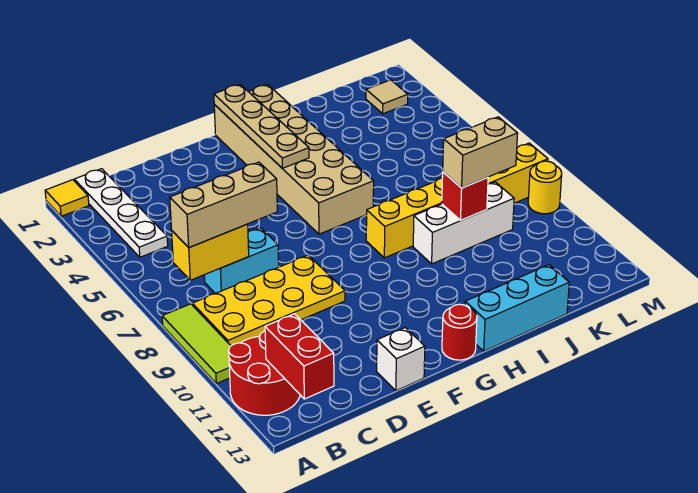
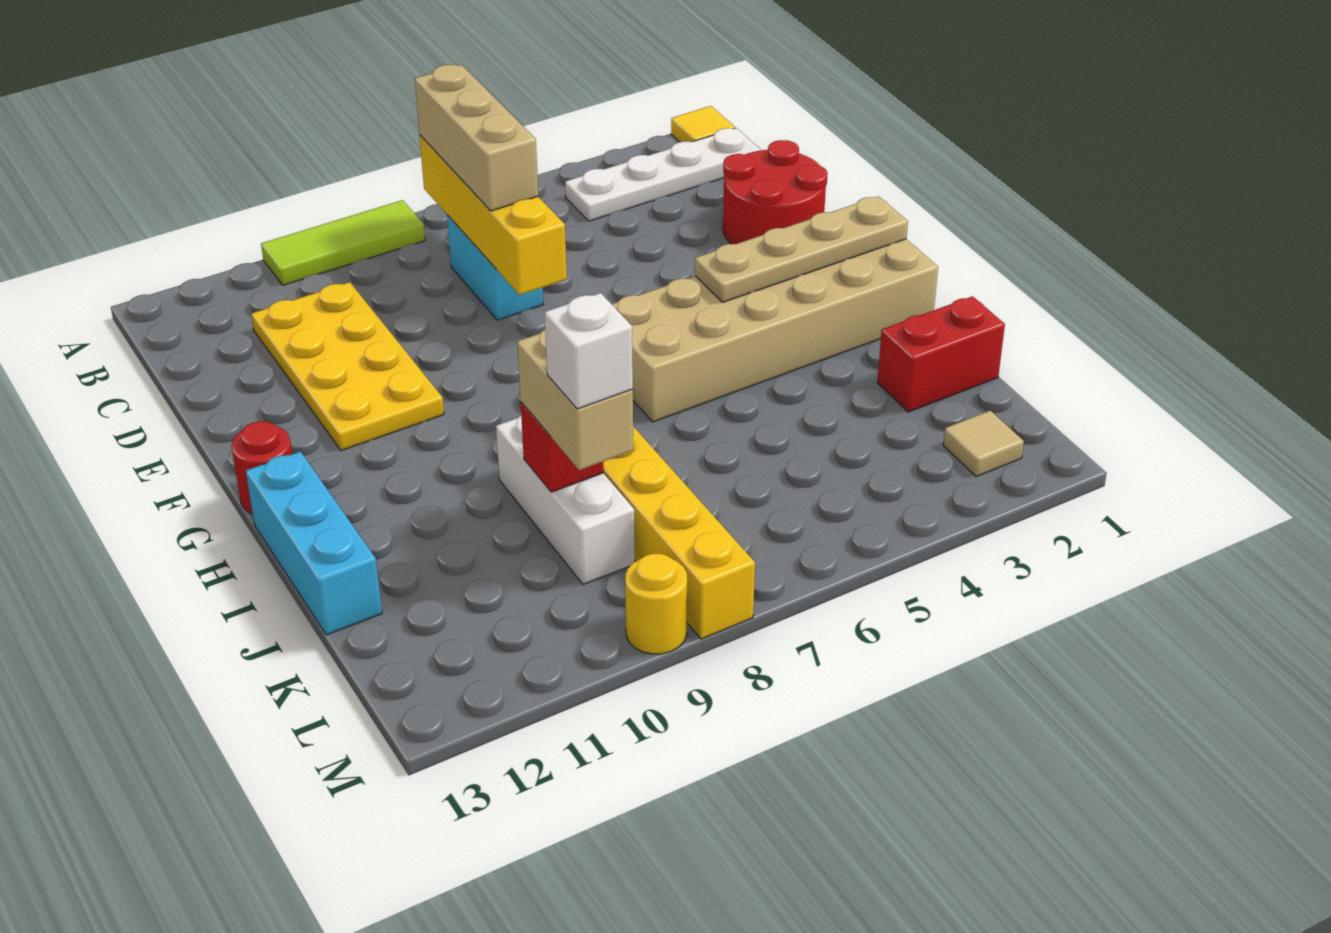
red round brick A11:B12 level 1 -> red round brick D1:E2 level 1
yellow brick B7:C7 level 2 -> yellow brick B7:E7 level 2
yellow plate B8:E9 level 1 -> yellow plate C10:F11 level 1
red brick B12:B13 level 2 -> red brick J1:J2 level 1
white brick E13 level 1 -> white brick K9 level 4

